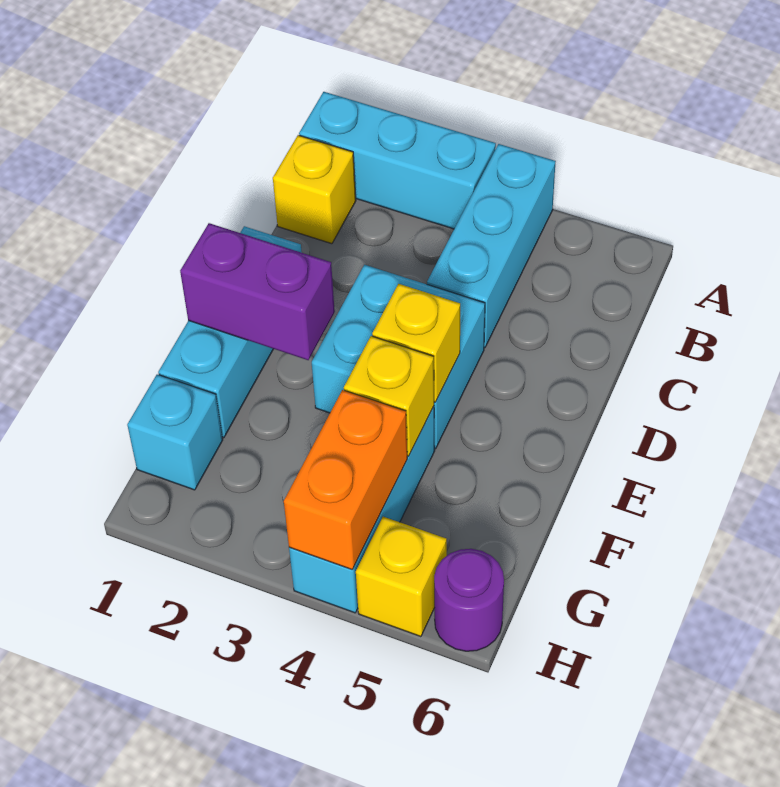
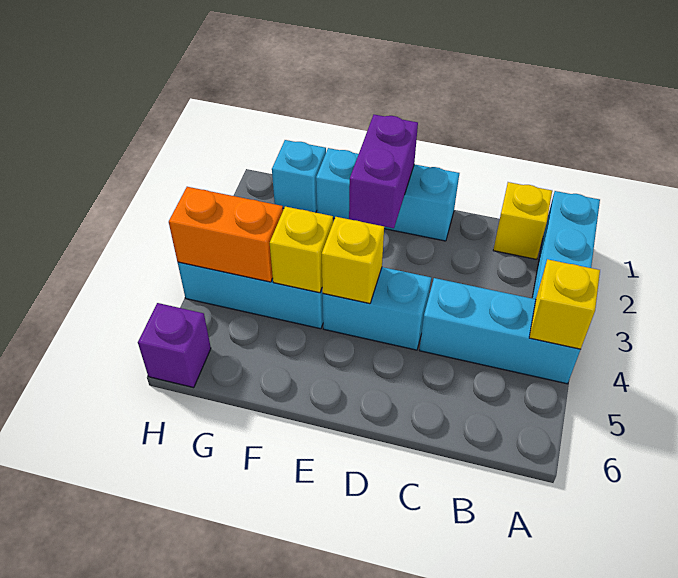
cyan brick D3:E4 level 1 -> cyan brick D4:E4 level 1
yellow brick H5 level 1 -> yellow brick A4 level 2
purple round brick H6 level 1 -> purple brick H6 level 1

